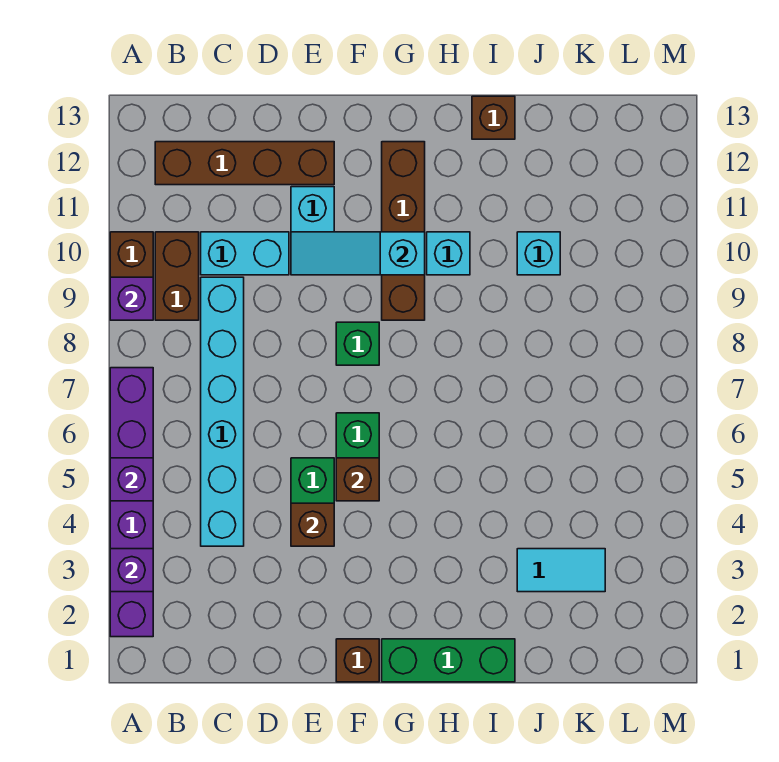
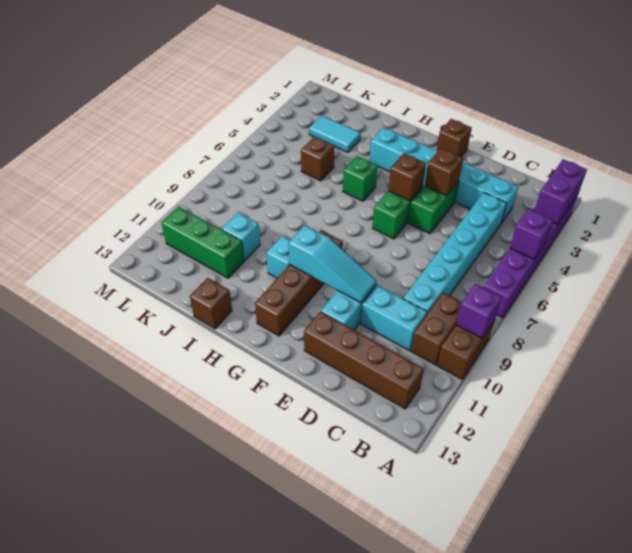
purple brick A3 level 2 -> purple brick A2:A3 level 2
none -> cyan brick C3:H3 level 1
green brick F8 level 1 -> green brick H5 level 1
green brick G1:I1 level 1 -> green brick J11:L11 level 1
none -> brown brick J5 level 1

